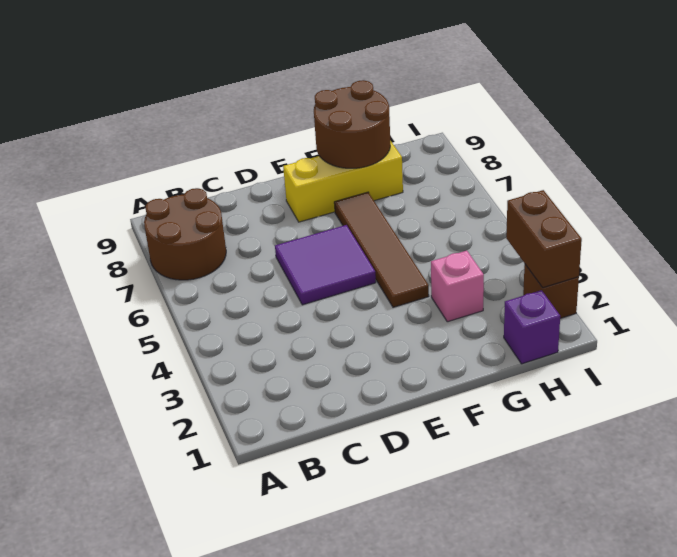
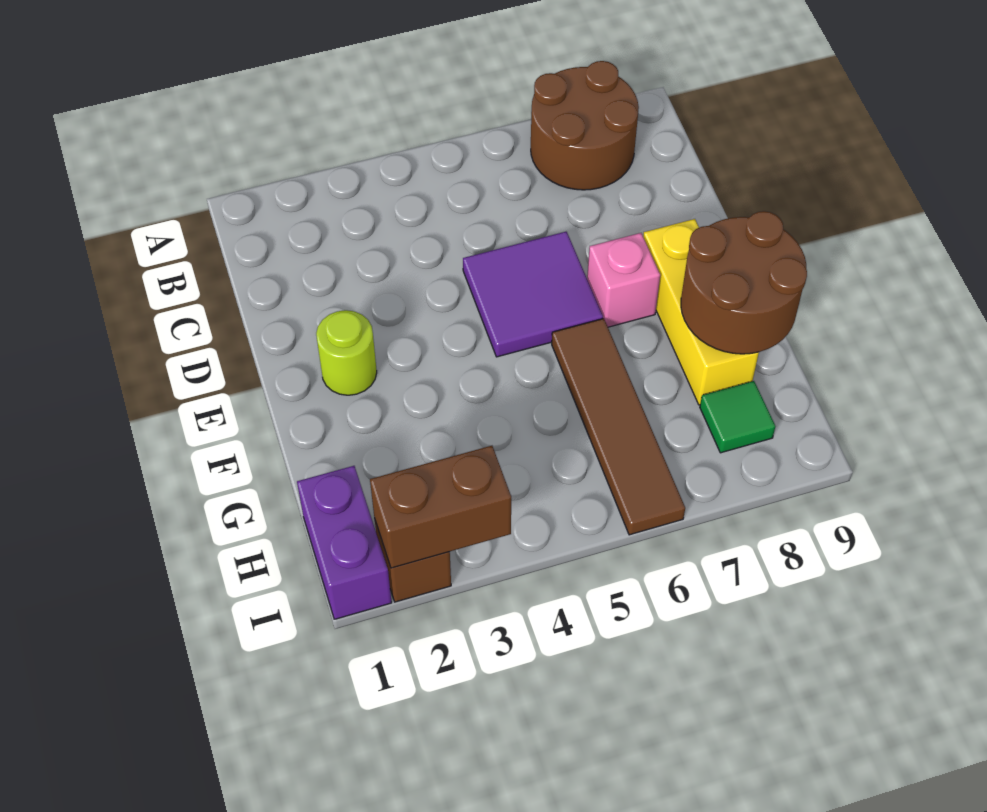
none -> lime round brick E2 level 1
brown tile F4:F7 level 1 -> brown tile F6:I6 level 1
pink brick G3 level 1 -> pink brick E7 level 1
purple brick H1 level 1 -> purple brick H1:I1 level 1
none -> green tile H8 level 1

